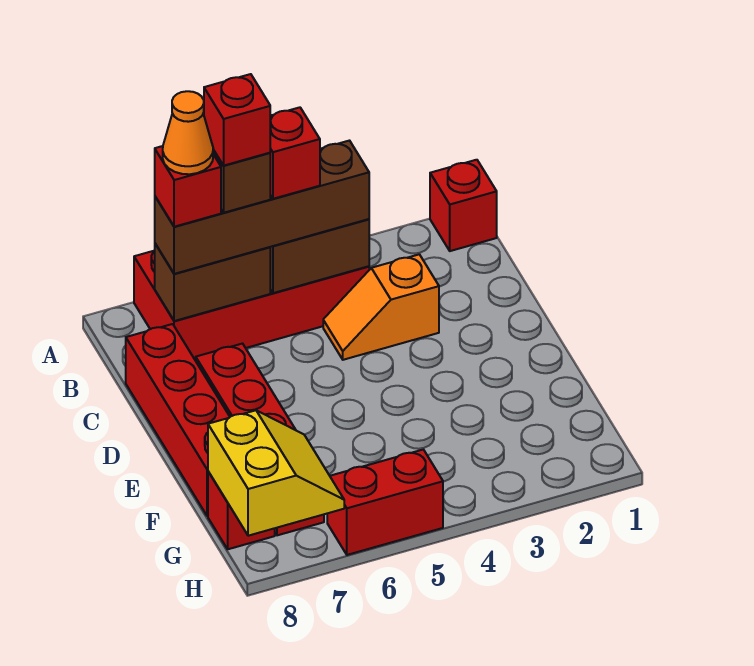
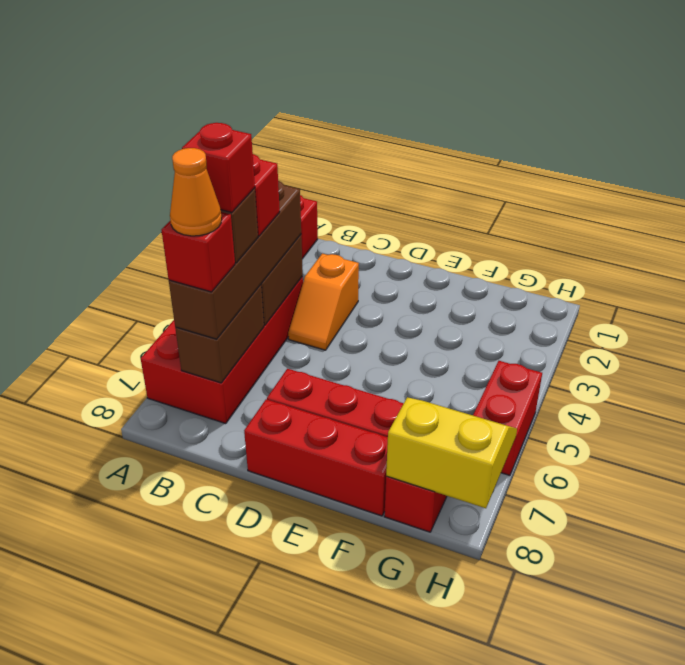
red brick C8:F8 level 1 -> red brick D8:F8 level 1

